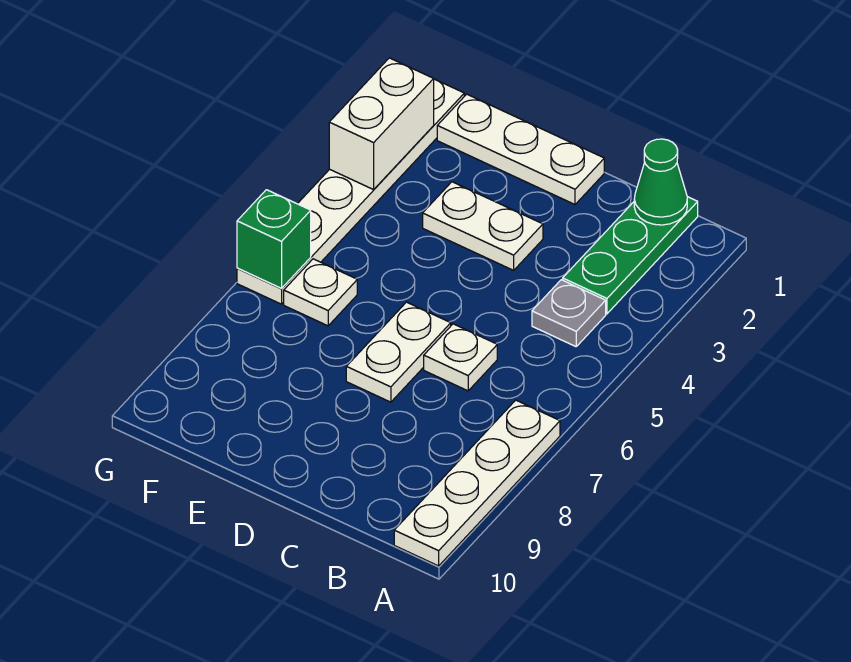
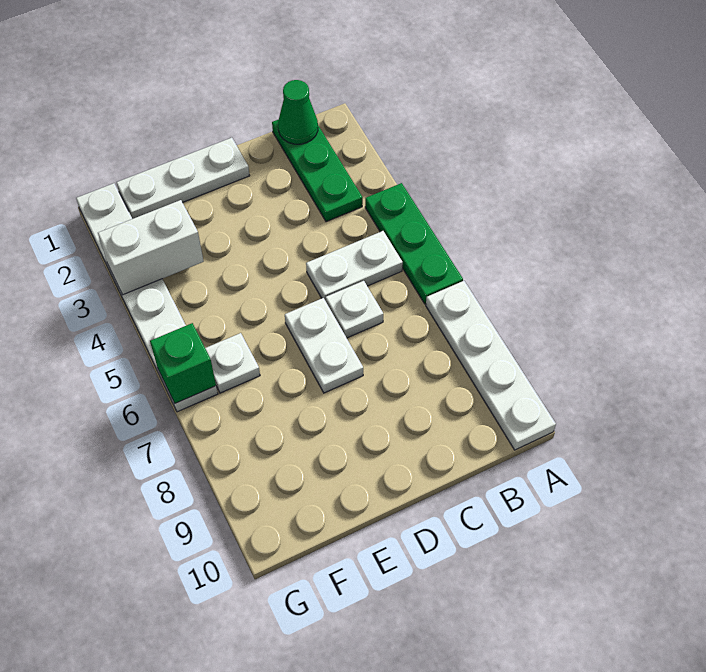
none -> green plate A4:A6 level 1
grey plate B4 level 1 -> none
white plate D3:E3 level 1 -> white plate B5:C5 level 1
white brick G2:G3 level 2 -> white brick F3:G3 level 2

